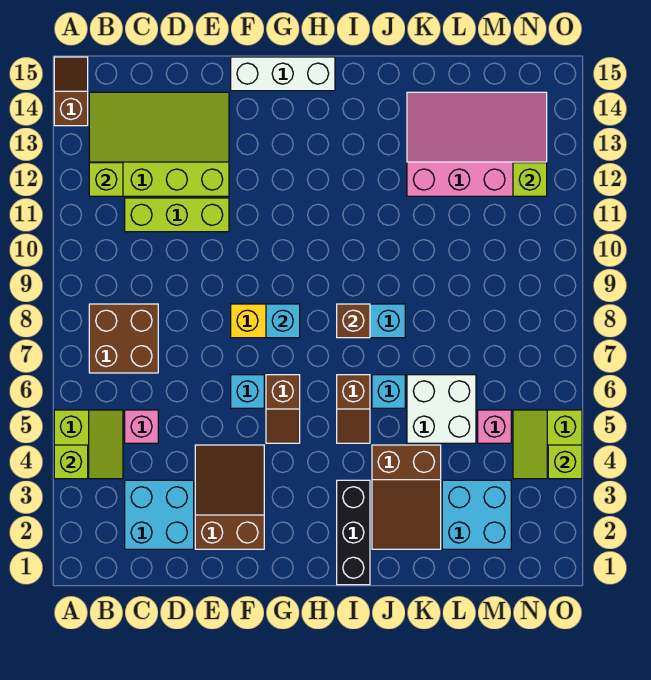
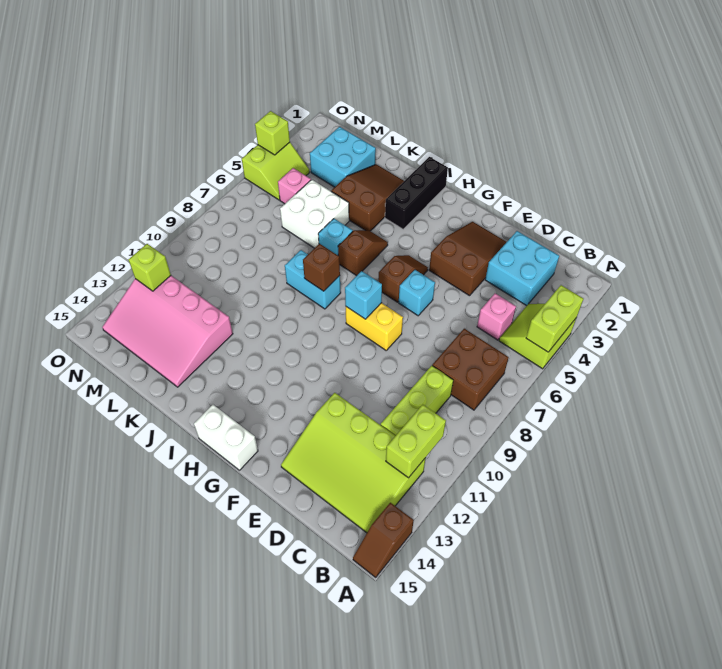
lime brick A4 level 2 -> lime brick A4:A5 level 2
lime brick B12 level 2 -> lime brick B11:B12 level 2
lime brick C11:E11 level 1 -> lime brick C9:C11 level 1
brown slope E2:F4 level 1 top 2 -> brown slope E2:F4 level 1 top 4
white brick F15:H15 level 1 -> white brick G15:H15 level 1

